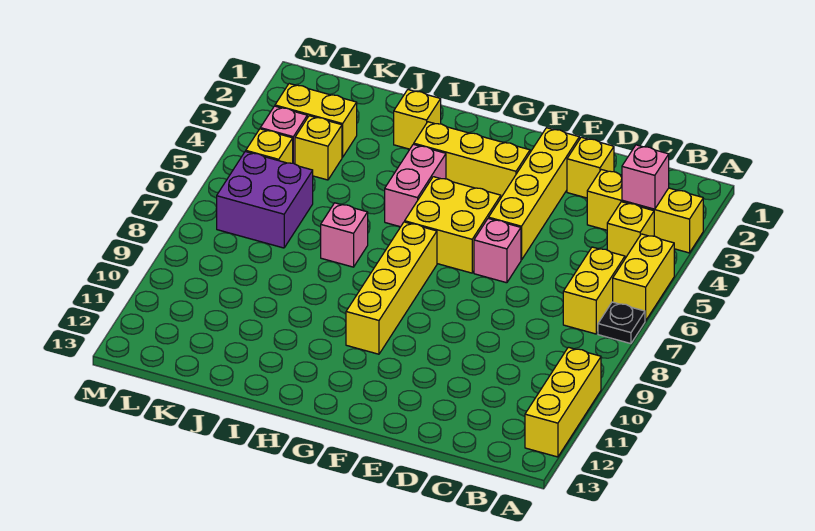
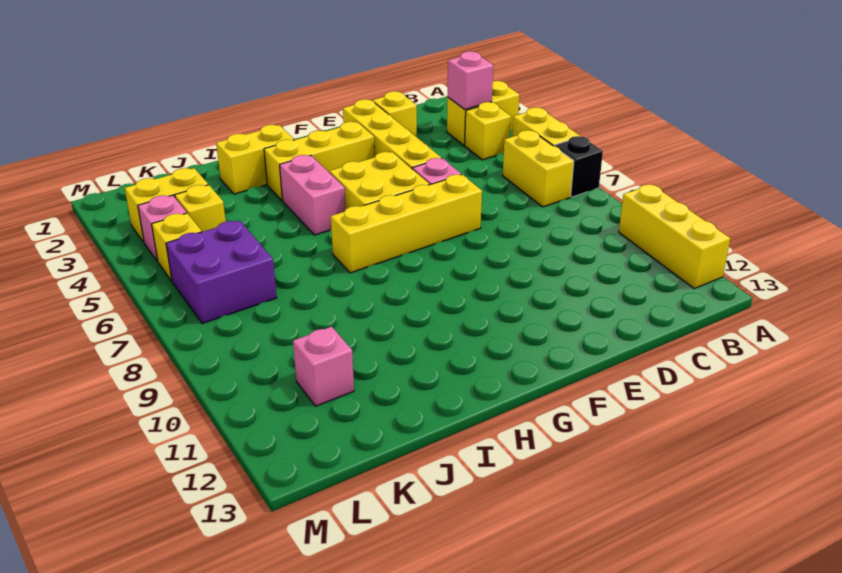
yellow brick A3:C3 level 1 -> yellow brick A3:B3 level 1
black plate A7 level 1 -> black brick A7 level 1
yellow brick G7:G10 level 1 -> yellow brick E7:H7 level 1
yellow brick I2 level 1 -> yellow brick H2:I2 level 1
pink brick I7 level 1 -> pink brick K11 level 1

